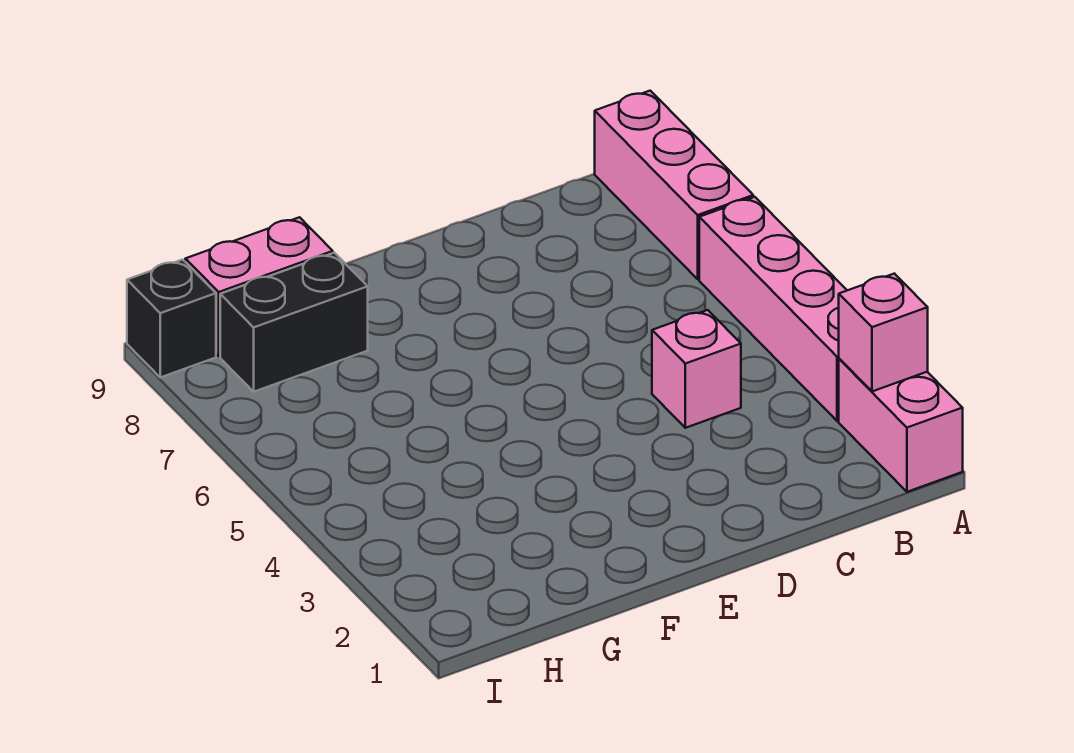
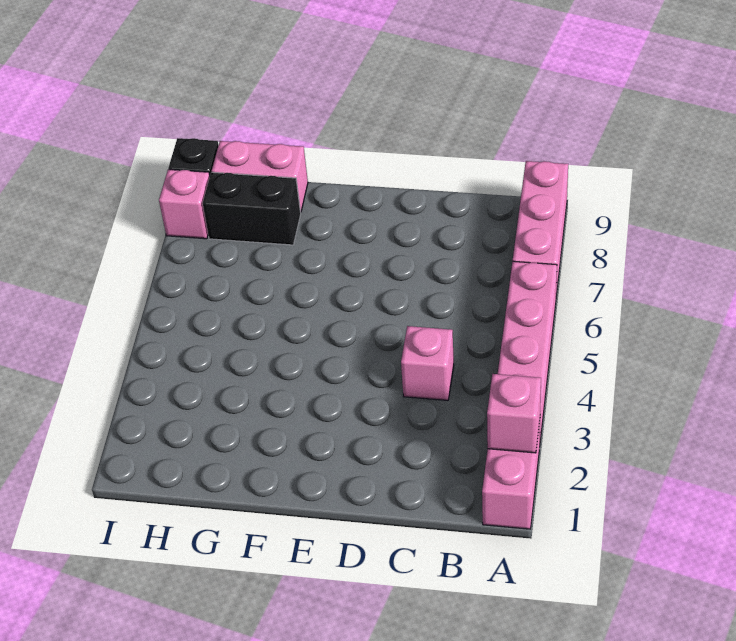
none -> pink brick I8 level 1

